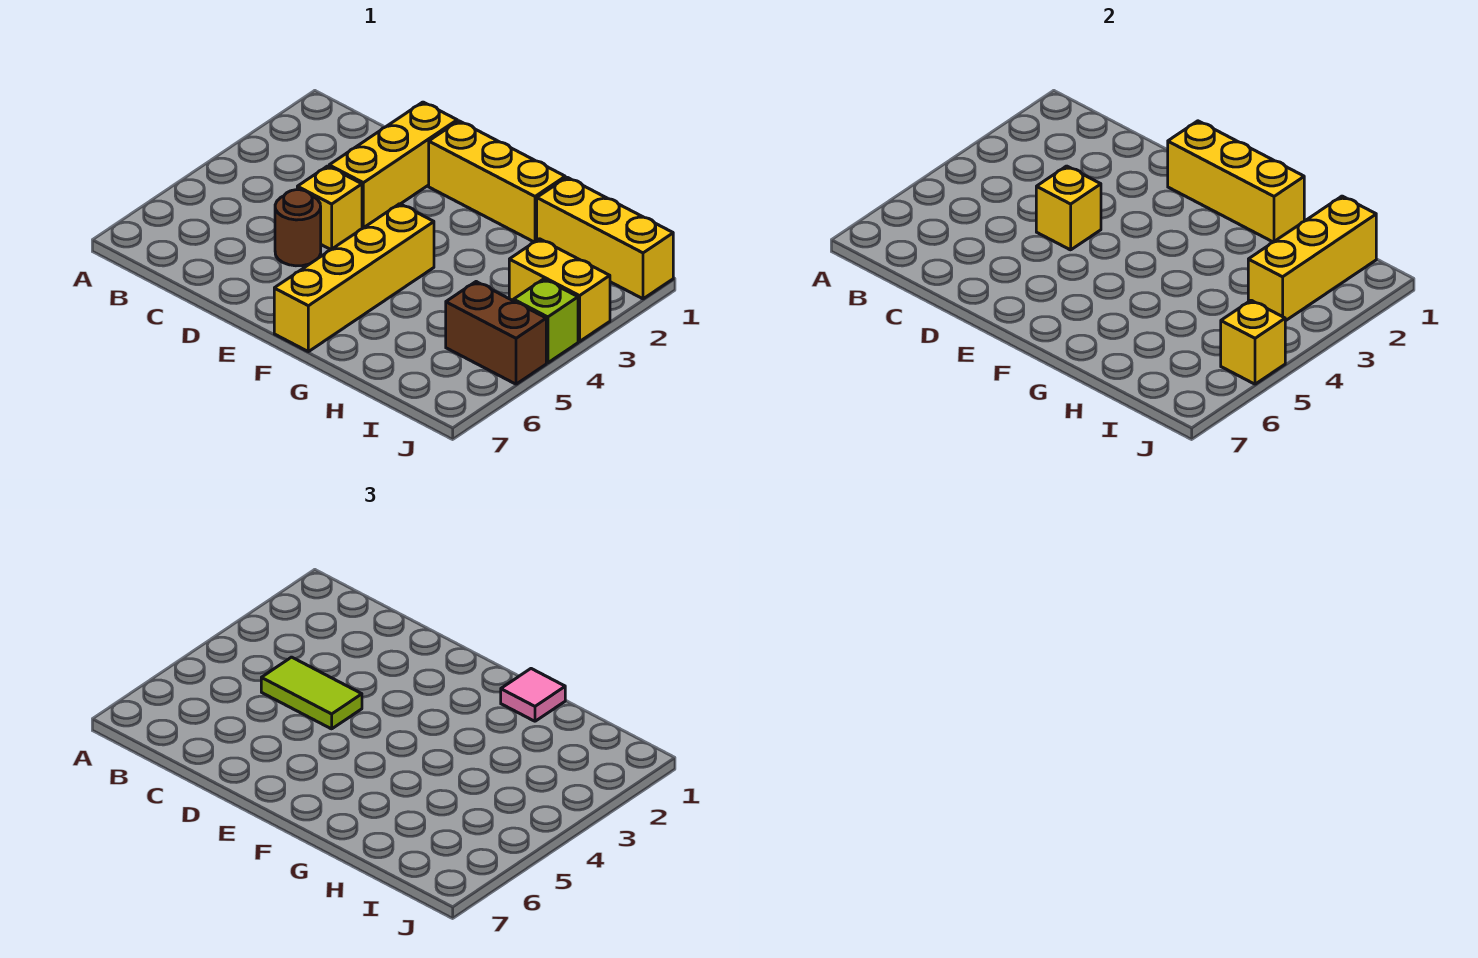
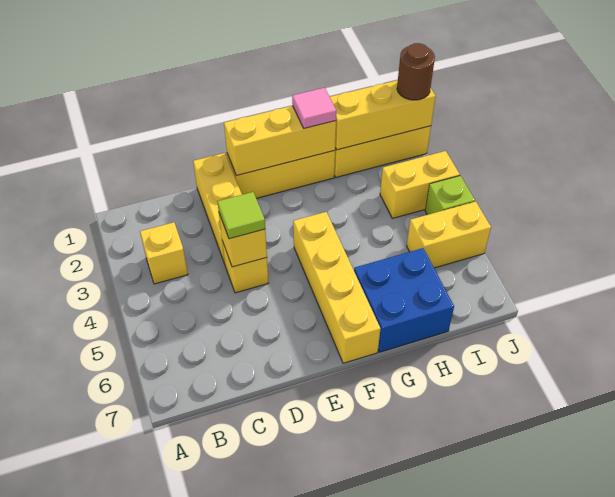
lime tile C4:D4 level 3 -> lime tile D4 level 3
brown round brick D5 level 1 -> brown round brick J1 level 3
none -> blue brick G6:H7 level 1
yellow brick I1:I3 level 2 -> yellow brick H1:J1 level 2
brown brick I5:J5 level 1 -> yellow brick I5:J5 level 1
yellow brick J5 level 2 -> yellow brick B3 level 1

